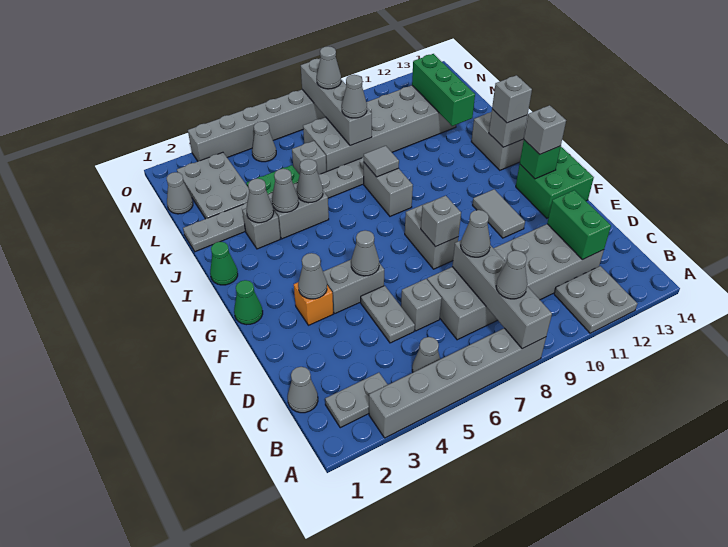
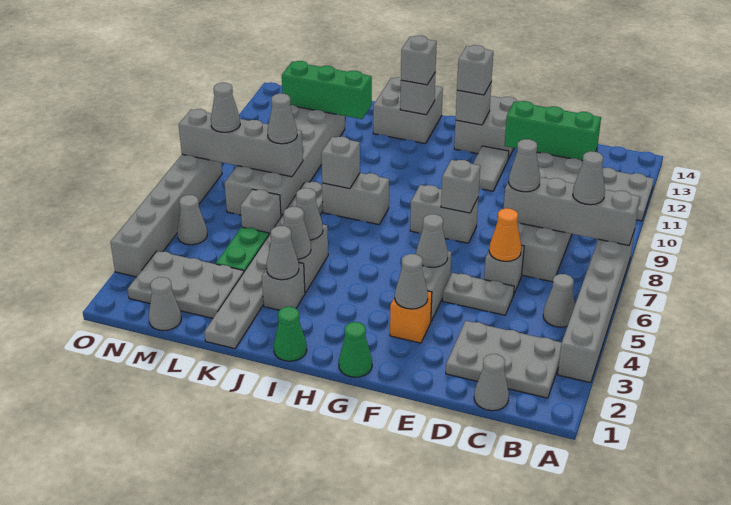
grey plate B2:B3 level 1 -> grey plate B2:D3 level 1
green brick C12:D12 level 2 -> green brick C12:E12 level 2
none -> orange cone D6 level 2
grey tile F11:G11 level 1 -> grey tile F11:F12 level 1
green brick F13:G14 level 1 -> grey brick F13:G14 level 1
green brick G13 level 2 -> grey brick G13 level 2
grey tile J8 level 2 -> grey brick J8 level 2

